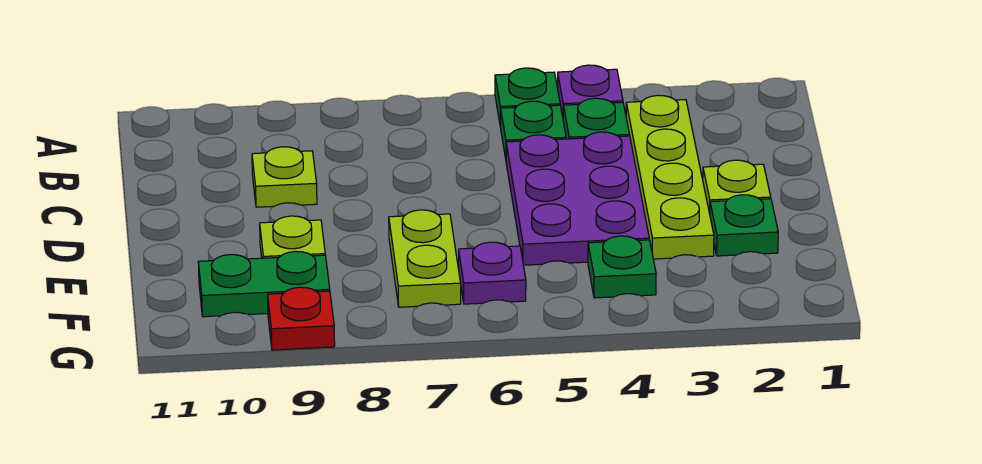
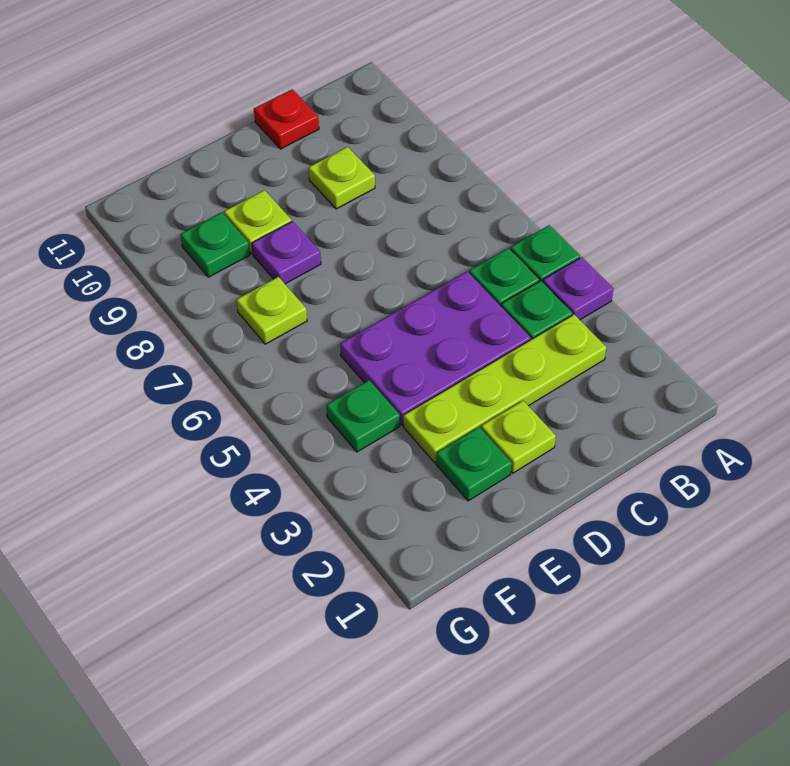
lime plate E7:F7 level 1 -> lime plate F7 level 1
purple plate F6 level 1 -> purple plate E8 level 1
green plate F9:F10 level 1 -> green plate F9 level 1
red plate G9 level 1 -> red plate C11 level 1

